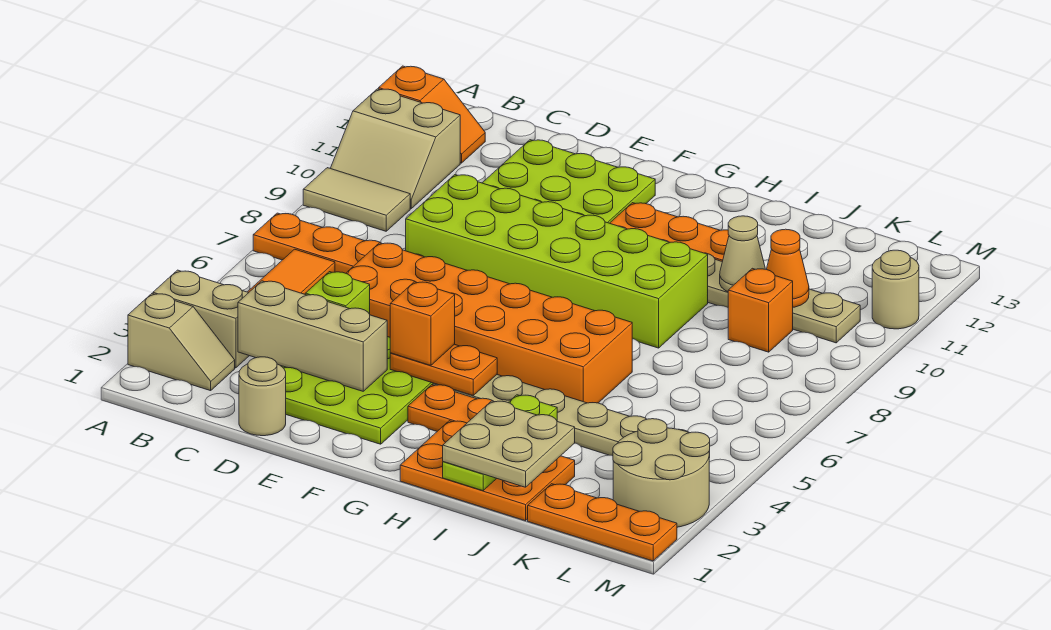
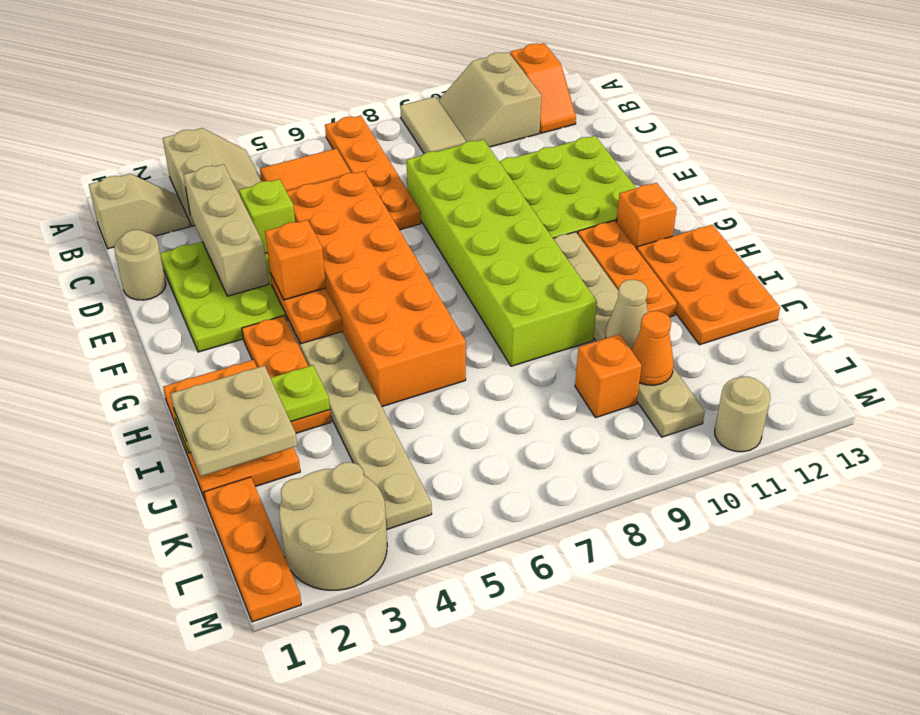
tan slope A2:B2 level 1 top A -> tan slope B1:B2 level 1 top 1
none -> orange brick G12 level 1
none -> orange plate H12:J13 level 1

